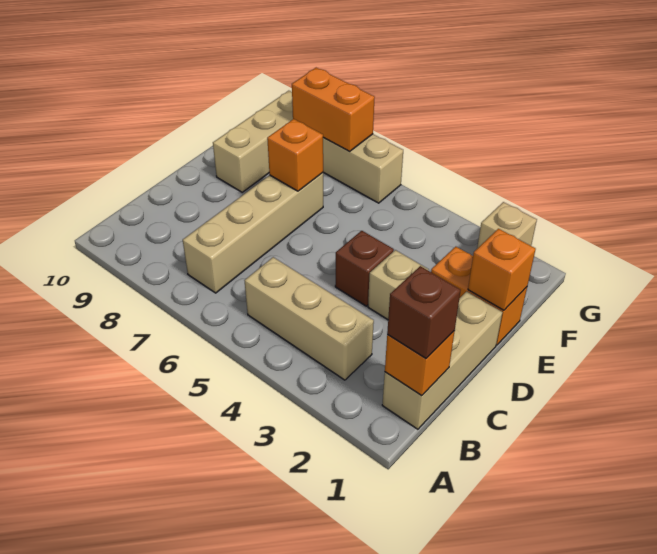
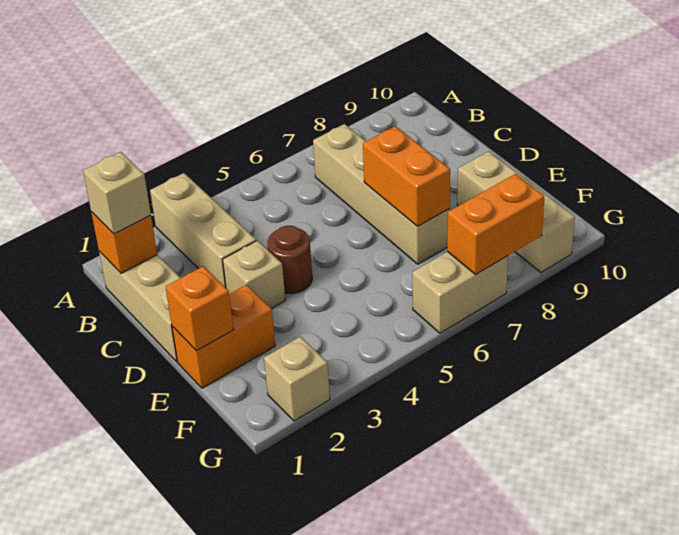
brown brick B1 level 3 -> tan brick B1 level 3
tan brick B3:B5 level 1 -> tan brick A3:C3 level 1
brown brick D4 level 1 -> brown round brick D4 level 1
orange brick E7 level 2 -> orange brick D7:E7 level 2

